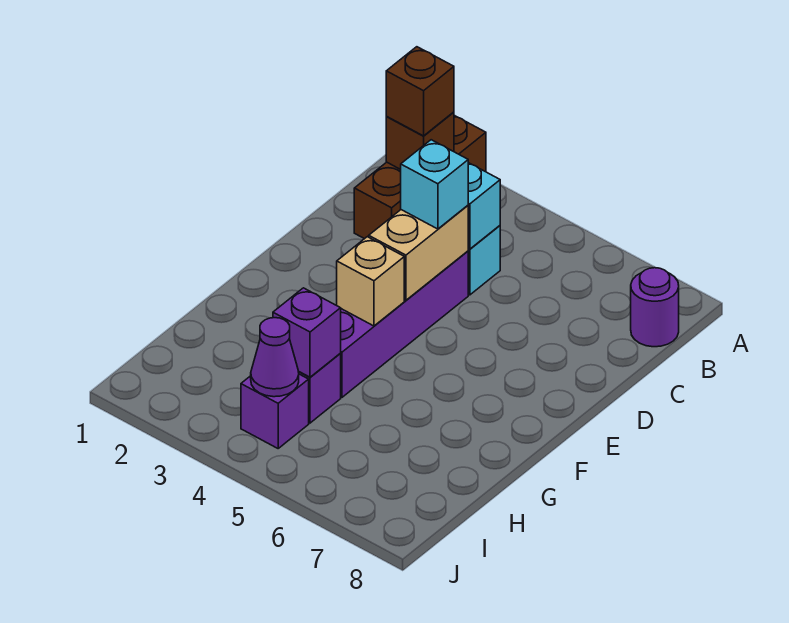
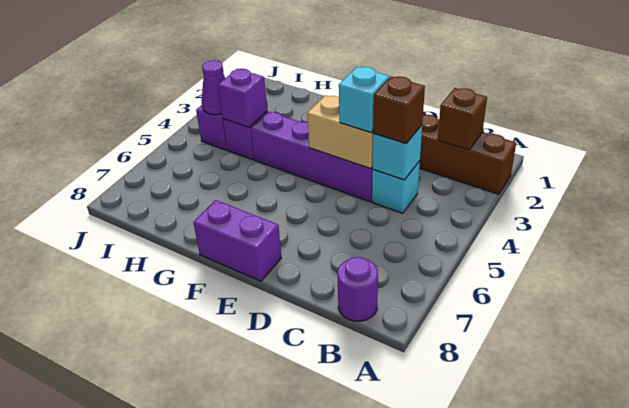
brown brick B2 level 3 -> brown brick C4 level 3
none -> purple brick E8:F8 level 1
tan brick F4 level 2 -> none

